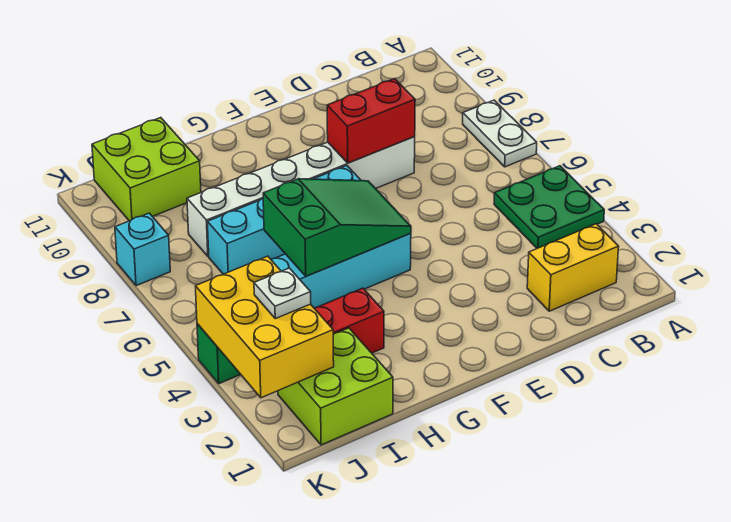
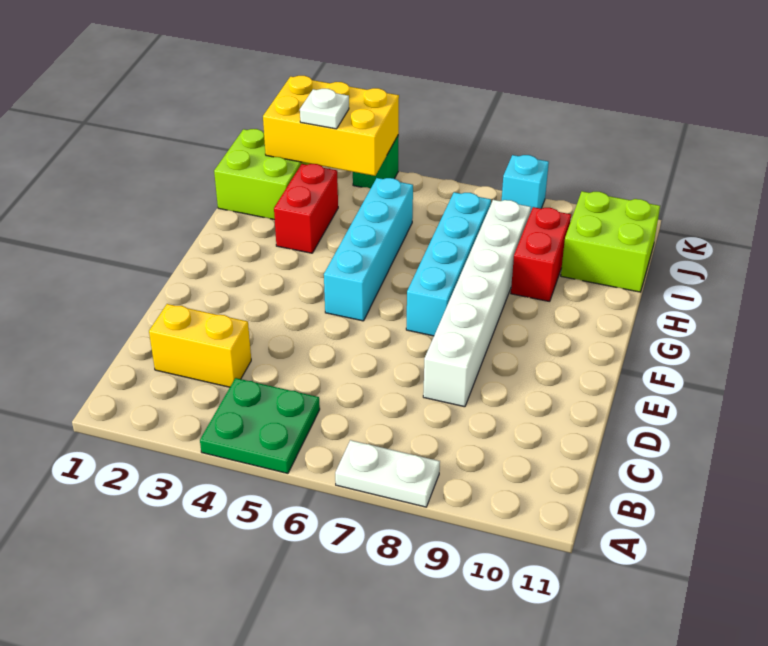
yellow brick B2:C2 level 1 -> yellow brick C2:C3 level 1
red brick D8:E8 level 2 -> red brick H9:I9 level 1
green slope F5:H6 level 2 top H -> none

